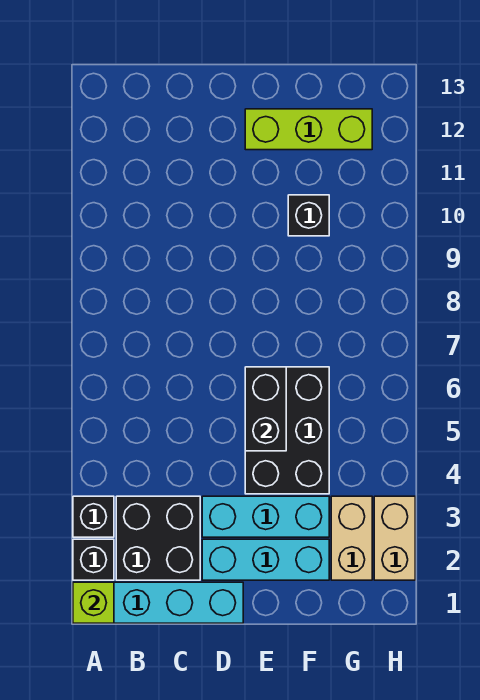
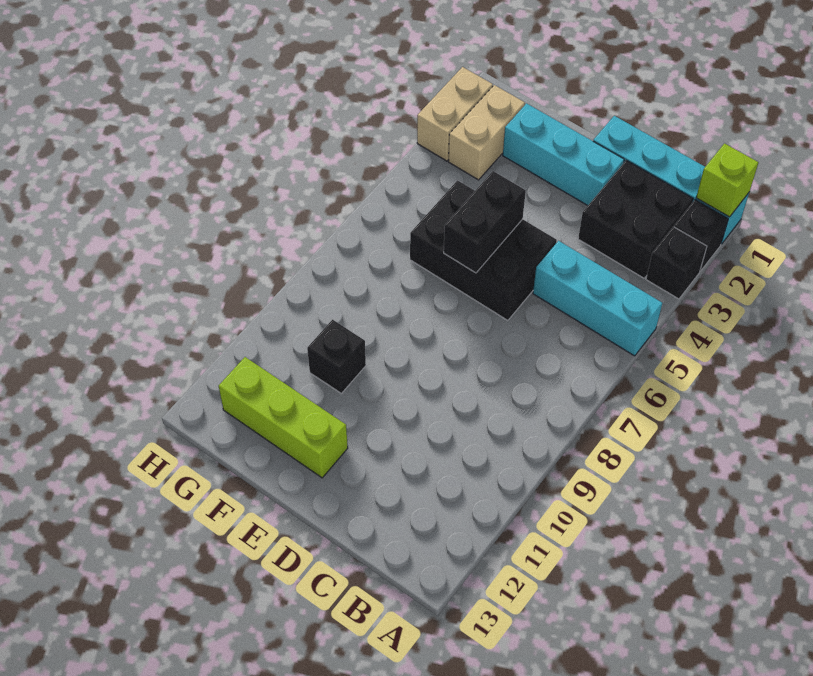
cyan brick D3:F3 level 1 -> cyan brick A5:C5 level 1
black brick E4:F6 level 1 -> black brick D5:F6 level 1

